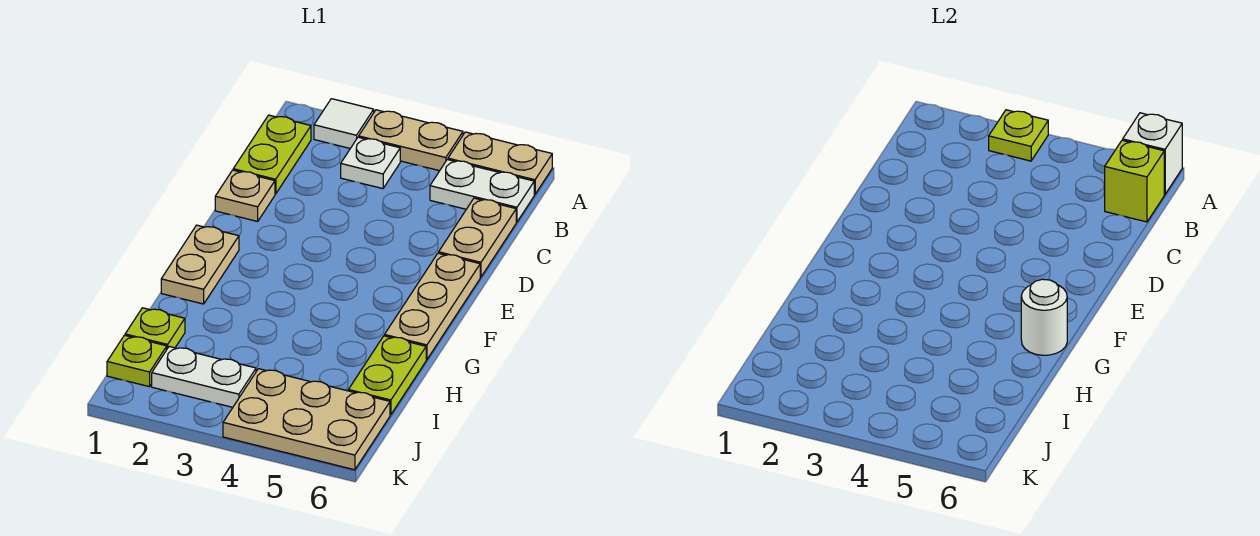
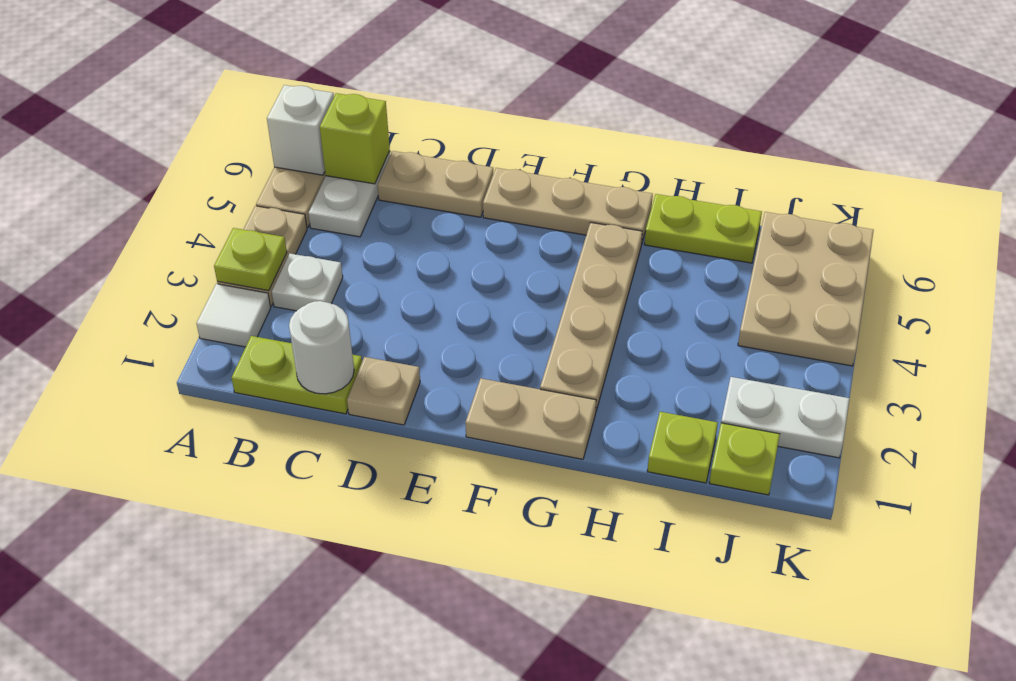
none -> tan plate G2:G5 level 1
white round brick G6 level 2 -> white round brick C1 level 2
white plate J2:J3 level 1 -> white plate J2:K2 level 1

